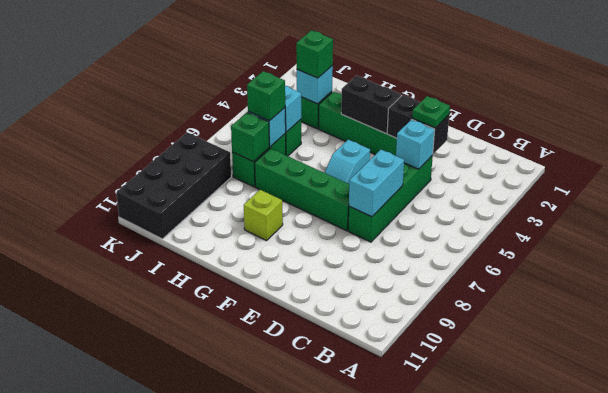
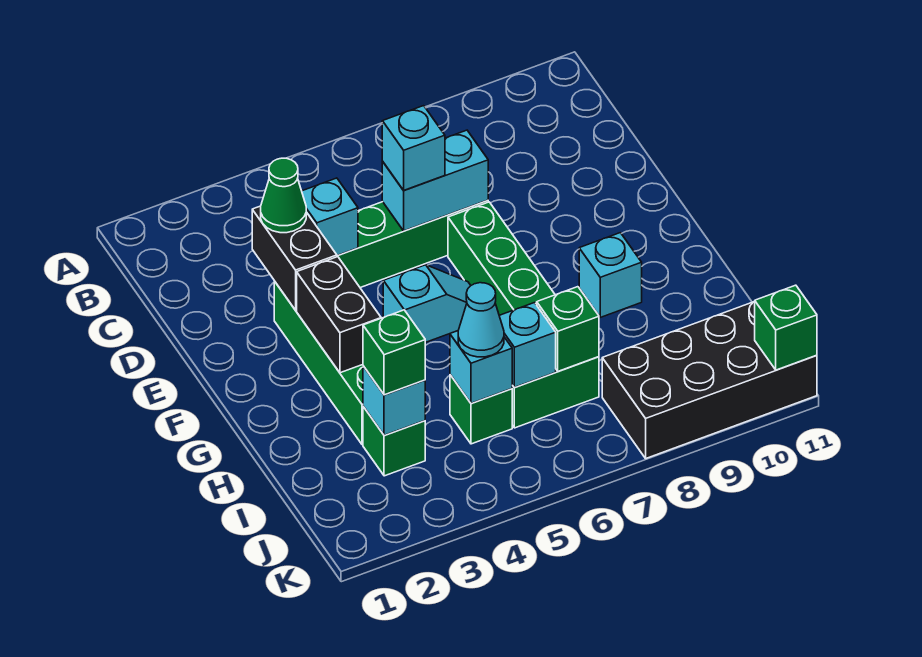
green plate D3 level 3 -> green cone D3 level 3
none -> cyan brick D6 level 3
lime brick G9 level 1 -> cyan brick G9 level 1
none -> cyan cone I5 level 3
green brick I6 level 3 -> green brick K11 level 2

